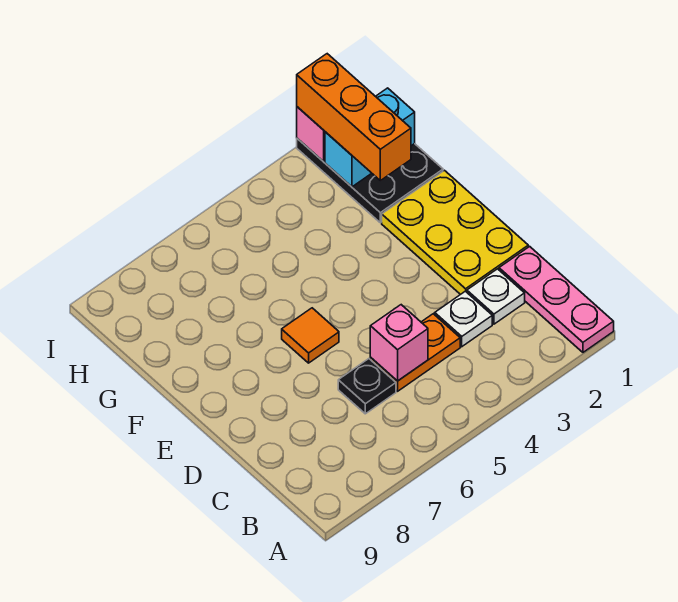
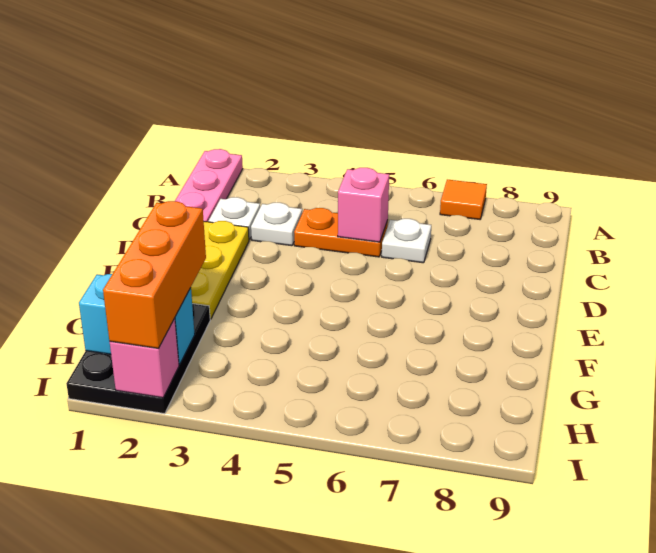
black plate C6 level 1 -> white plate C6 level 1
orange tile E6 level 1 -> orange tile A7 level 1

